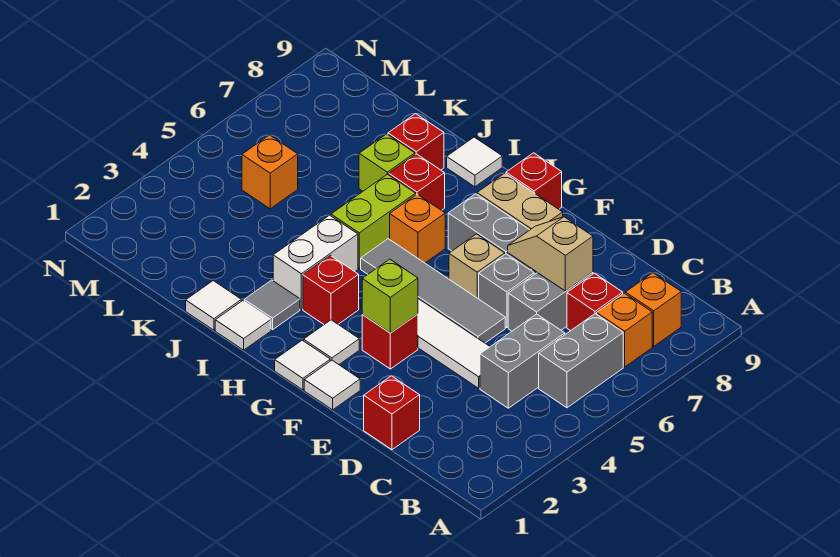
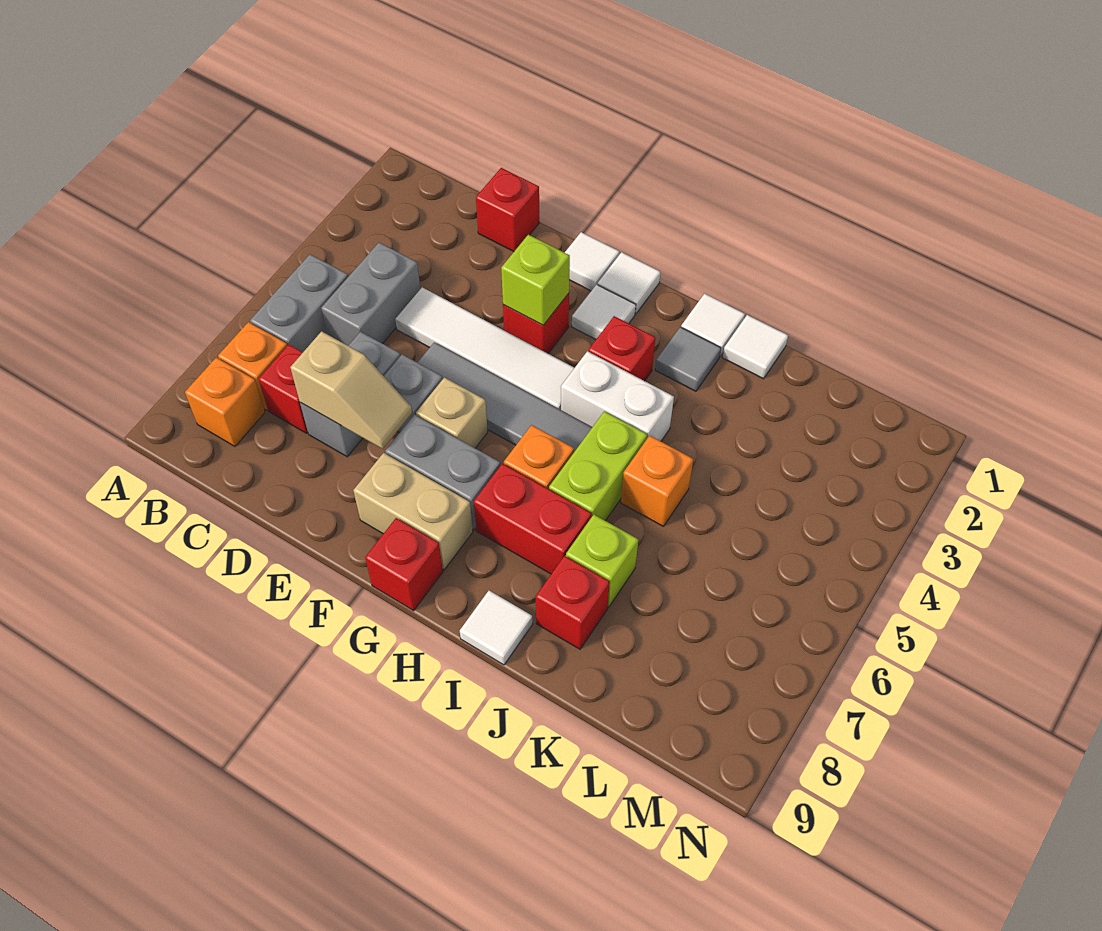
white brick I3:I4 level 1 -> white brick H4:I4 level 1
red brick I7 level 1 -> red brick H7:I7 level 1
orange brick L5 level 1 -> orange brick J5 level 1

